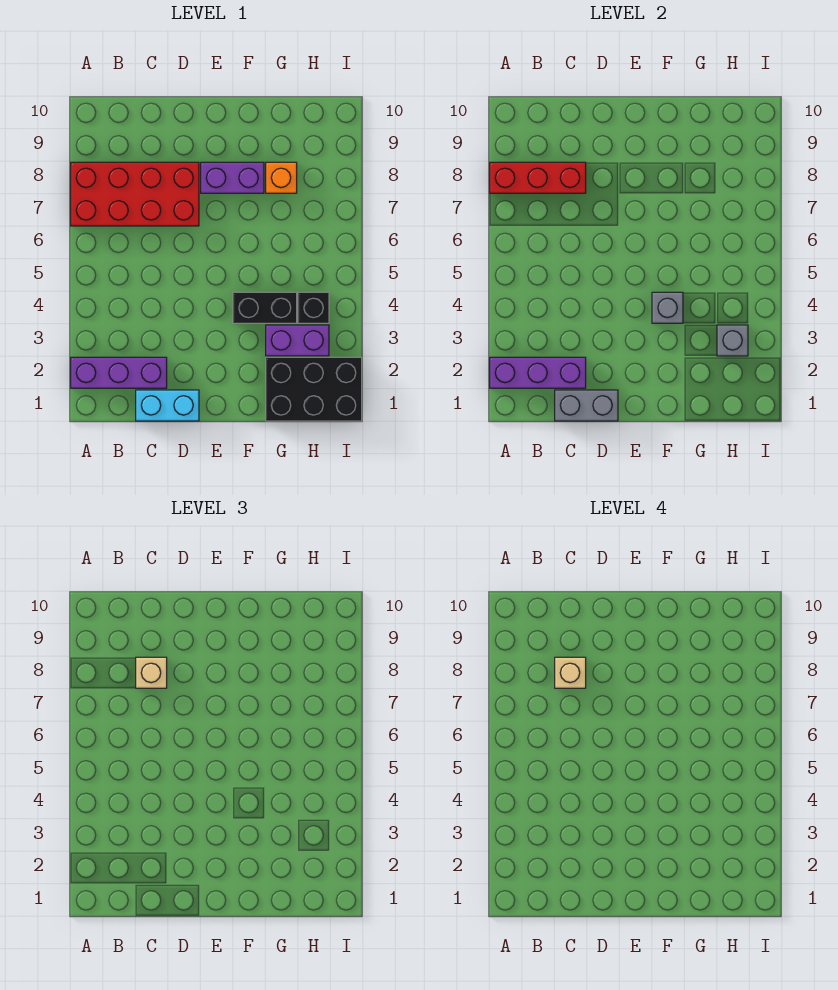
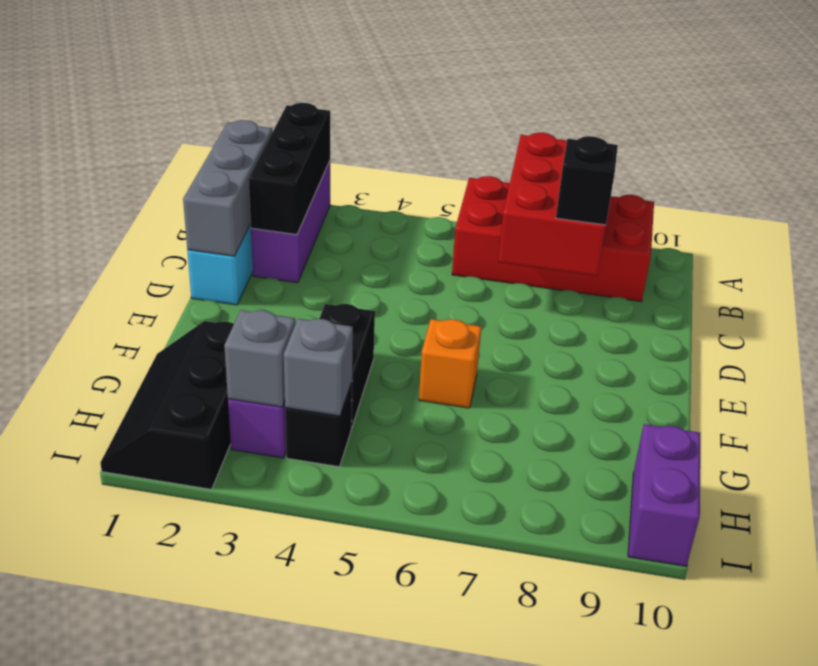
purple brick A2:C2 level 2 -> black brick A2:C2 level 2
red brick A7:D8 level 1 -> red brick A6:B9 level 1
red brick A8:C8 level 2 -> red brick A7:C8 level 2
grey brick C1:D1 level 2 -> grey brick B1:D1 level 2
tan brick C8 level 3 -> black brick C8 level 3
tan brick C8 level 4 -> none
purple brick E8:F8 level 1 -> purple brick H10:I10 level 1
grey brick F4 level 2 -> grey brick H4 level 2
black brick G1:I2 level 1 -> black slope G1:I2 level 1 top 2
orange brick G8 level 1 -> orange brick F6 level 1

